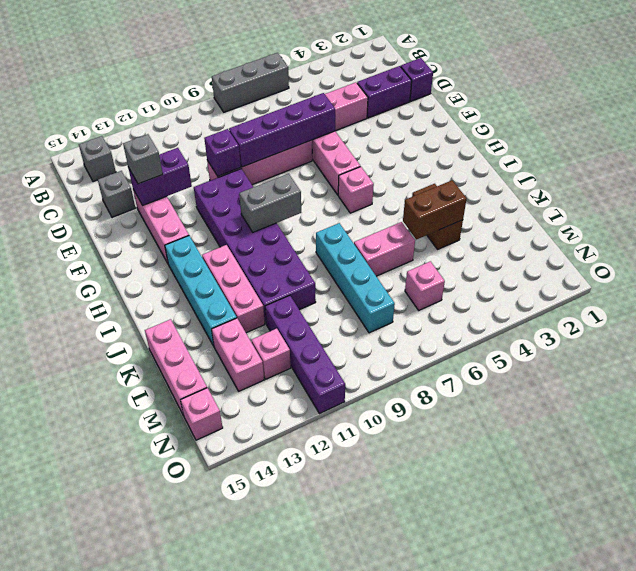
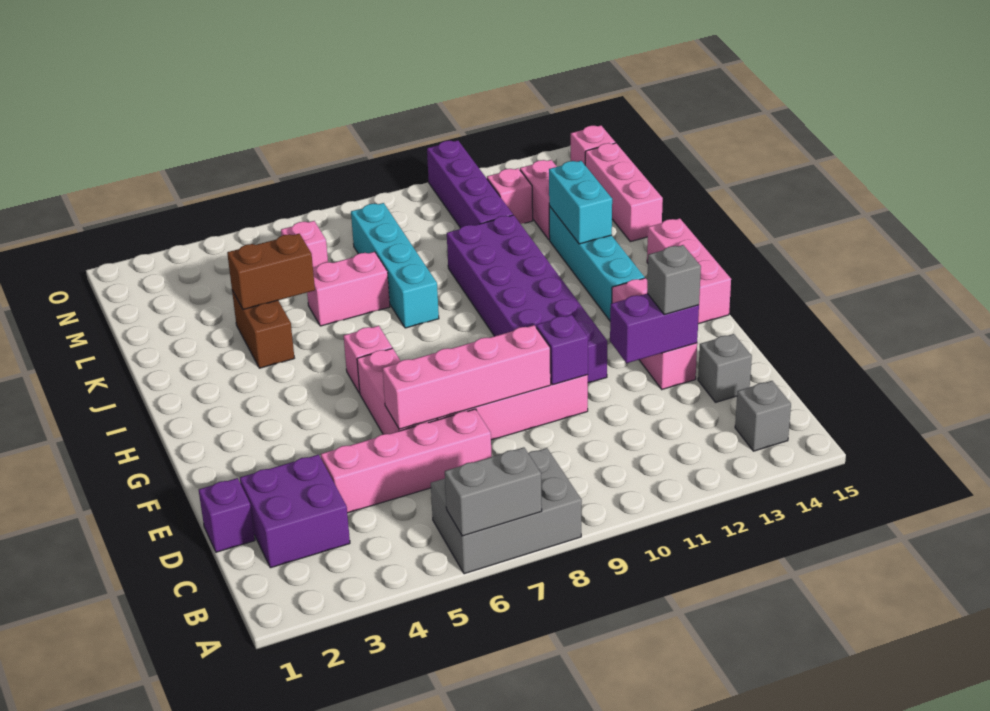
grey brick A6:A8 level 1 -> grey brick A6:B8 level 1
purple brick D2:D3 level 1 -> purple brick C2:D3 level 1
purple brick E6:E9 level 2 -> pink brick E6:E9 level 2
grey brick H9:H10 level 2 -> grey brick A6:A7 level 2
pink brick I12:K12 level 1 -> pink brick G15:I15 level 1
none -> cyan brick J13:K13 level 2

